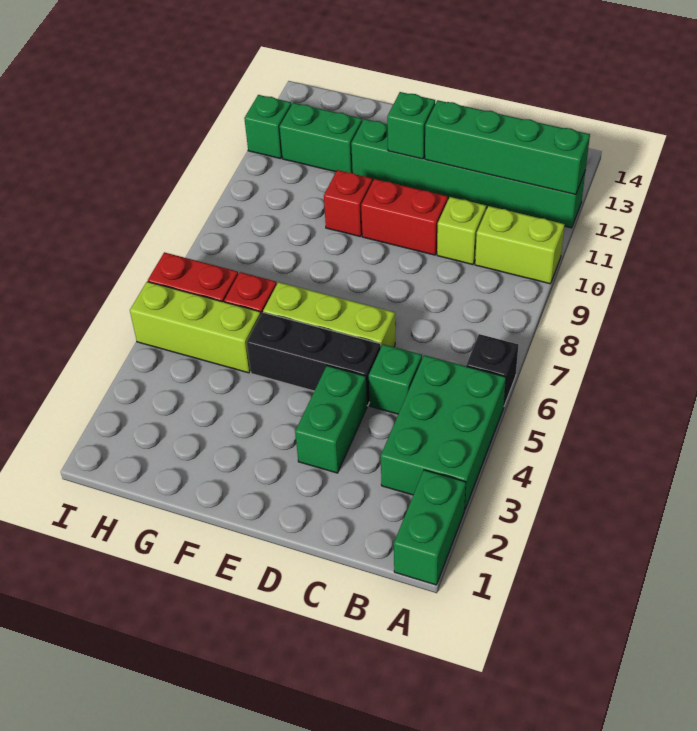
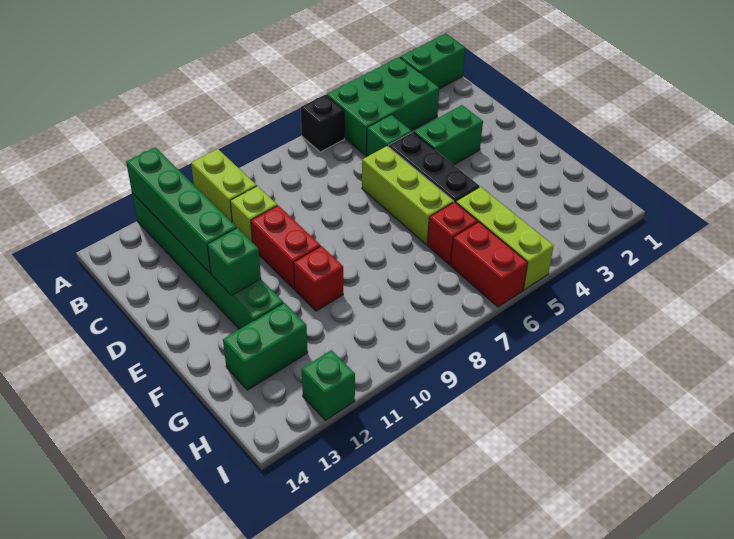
green brick G12:H12 level 1 -> green brick G12:G13 level 1

